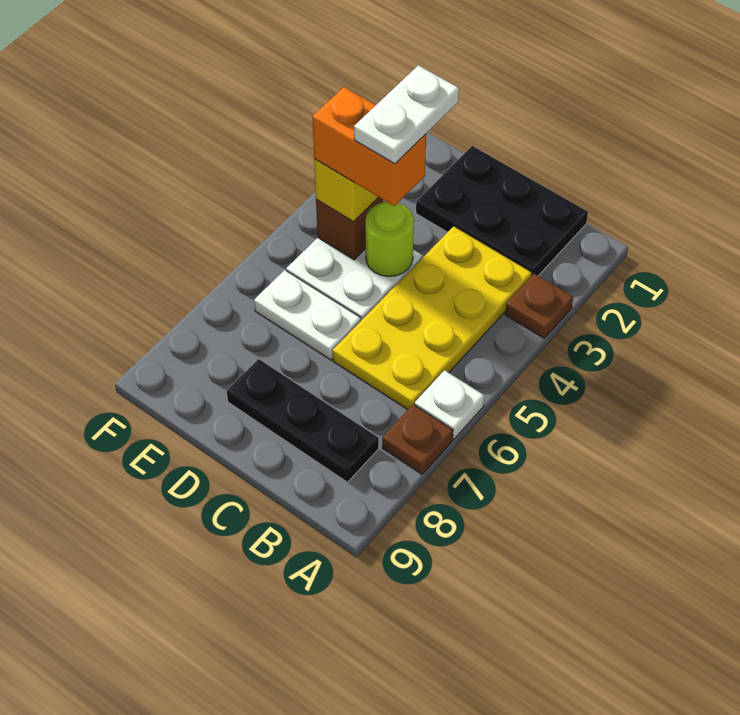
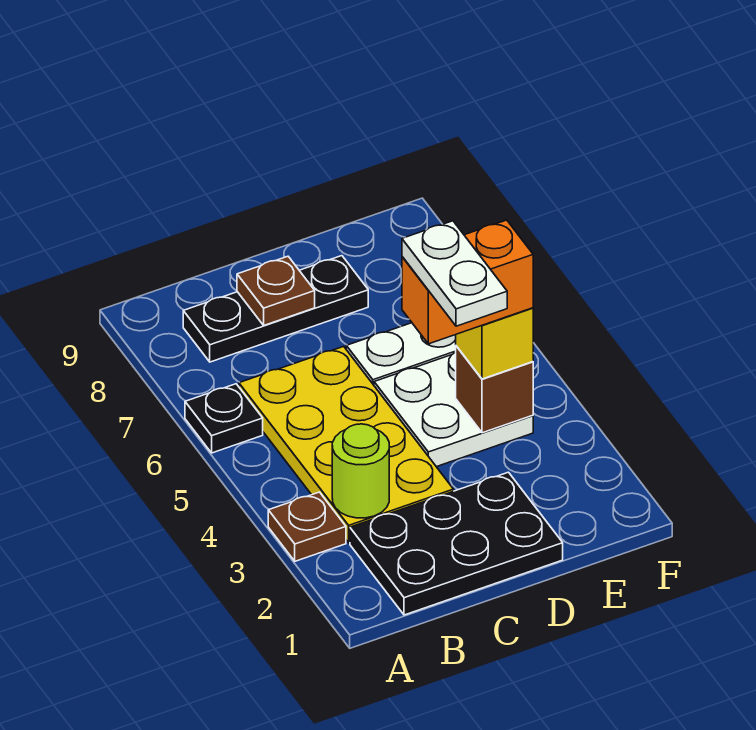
white plate A6 level 1 -> black plate A6 level 1
brown plate A7 level 1 -> brown plate C8 level 2
lime round brick D4 level 2 -> lime round brick B3 level 2

